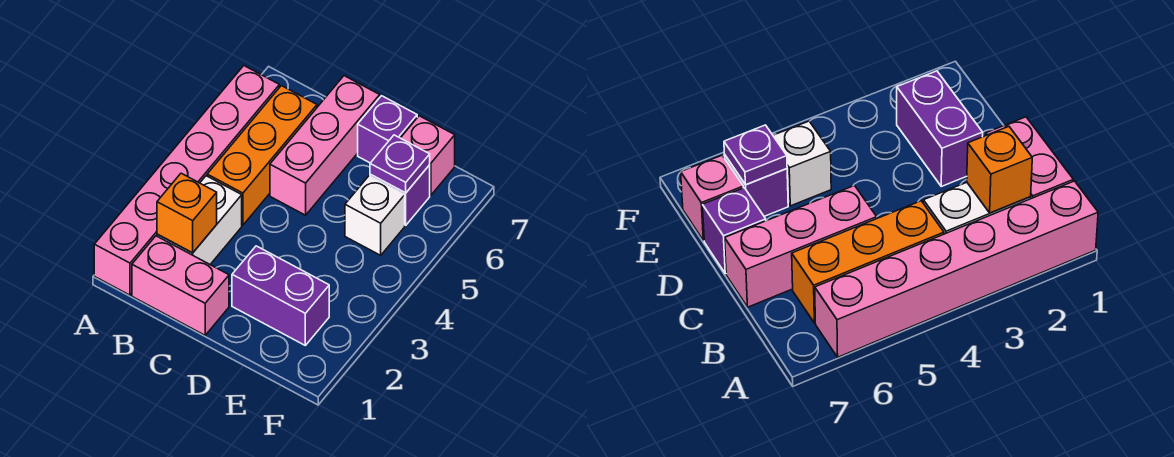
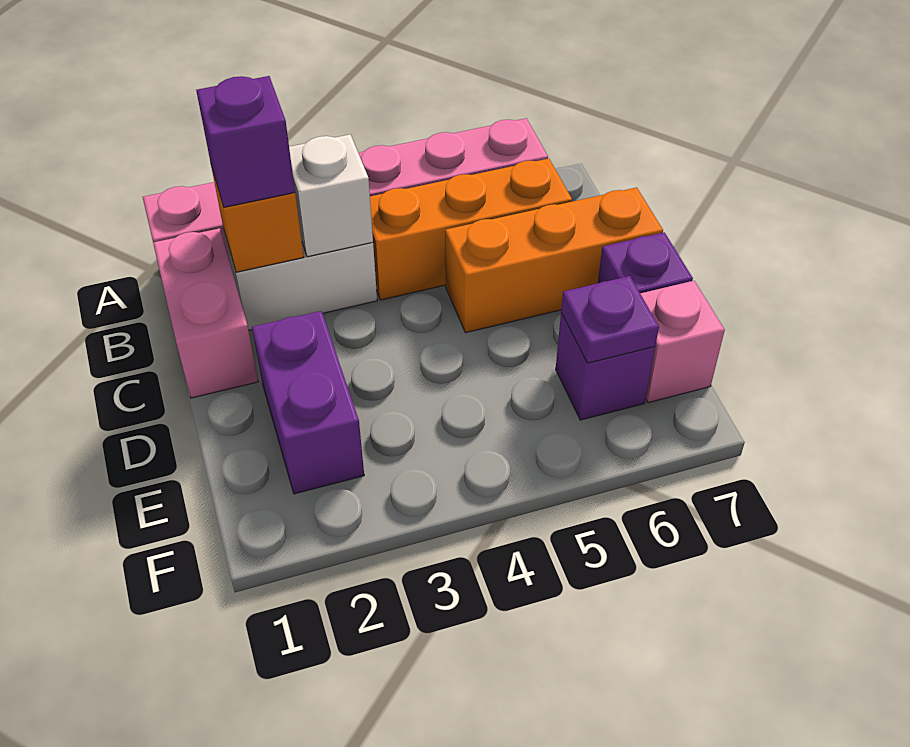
none -> purple brick B2 level 3
pink brick C5:C7 level 1 -> orange brick C5:C7 level 1
white brick E5 level 1 -> white brick B3 level 2

